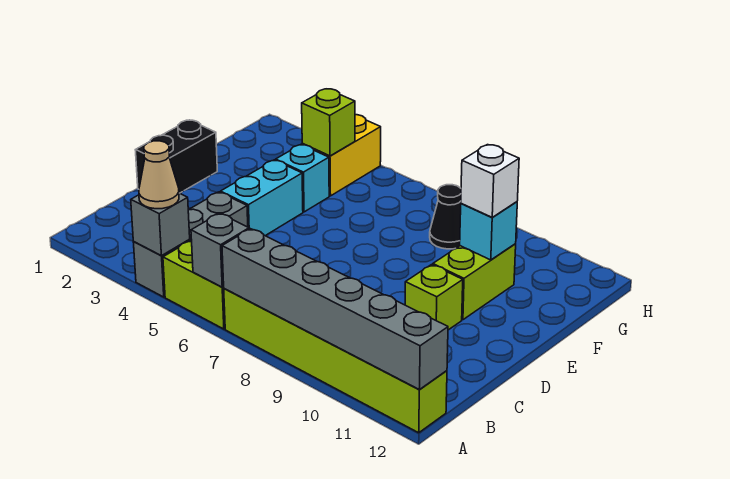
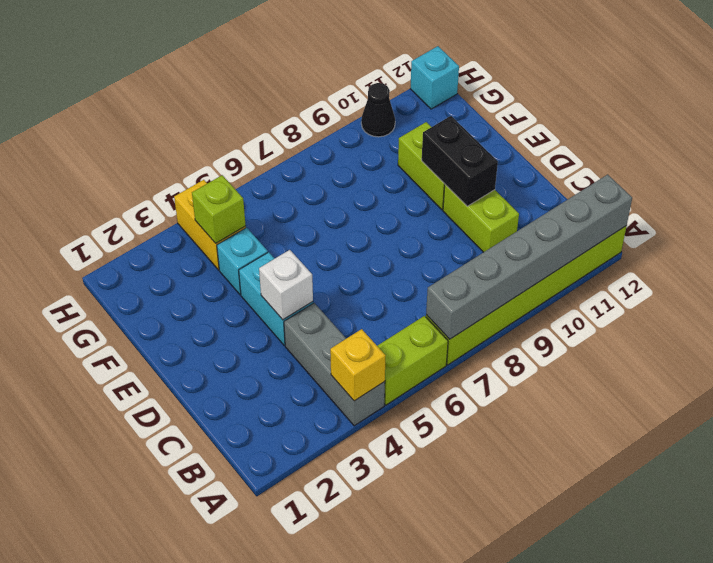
grey brick A4 level 2 -> yellow brick A4 level 2
tan cone A4 level 3 -> none
grey brick A6 level 2 -> none
black brick D1:E1 level 1 -> black brick D10:E10 level 2
lime brick D10 level 1 -> lime brick C10:D10 level 1
cyan brick F10 level 2 -> cyan brick H12 level 1
white brick F10 level 3 -> white brick D4 level 2
black cone G8 level 1 -> black cone H10 level 1

